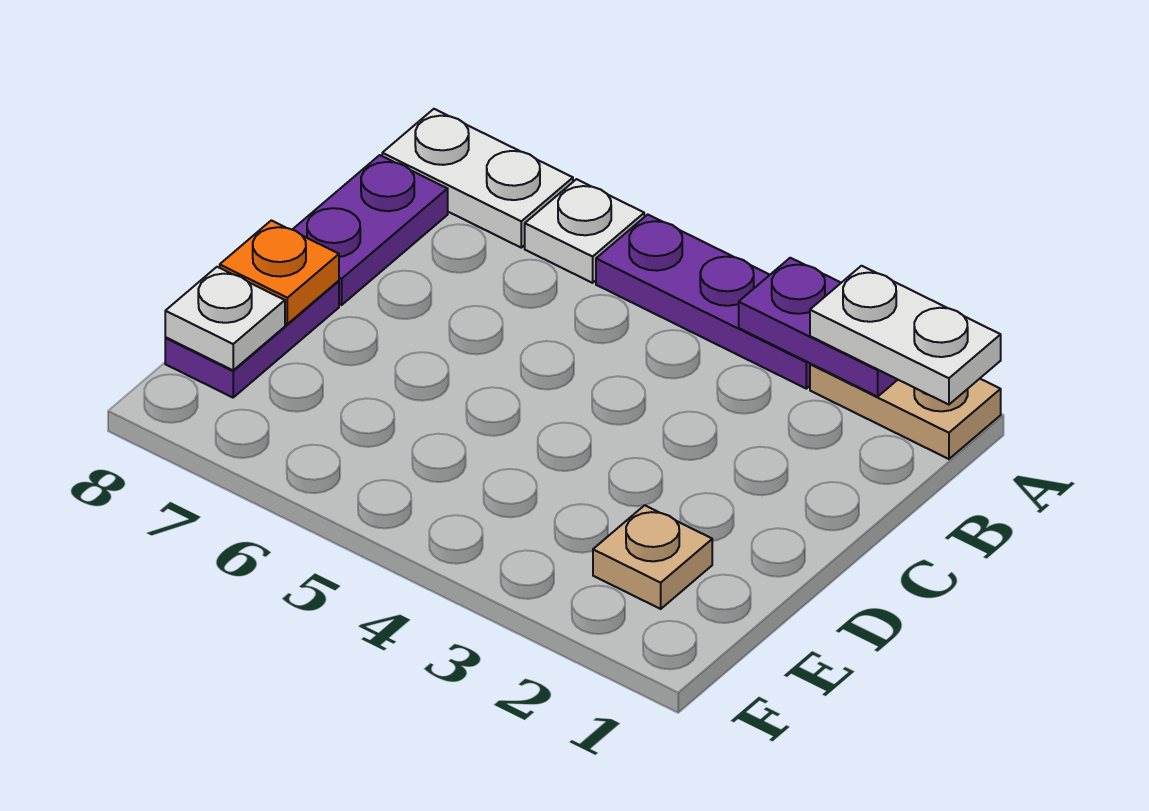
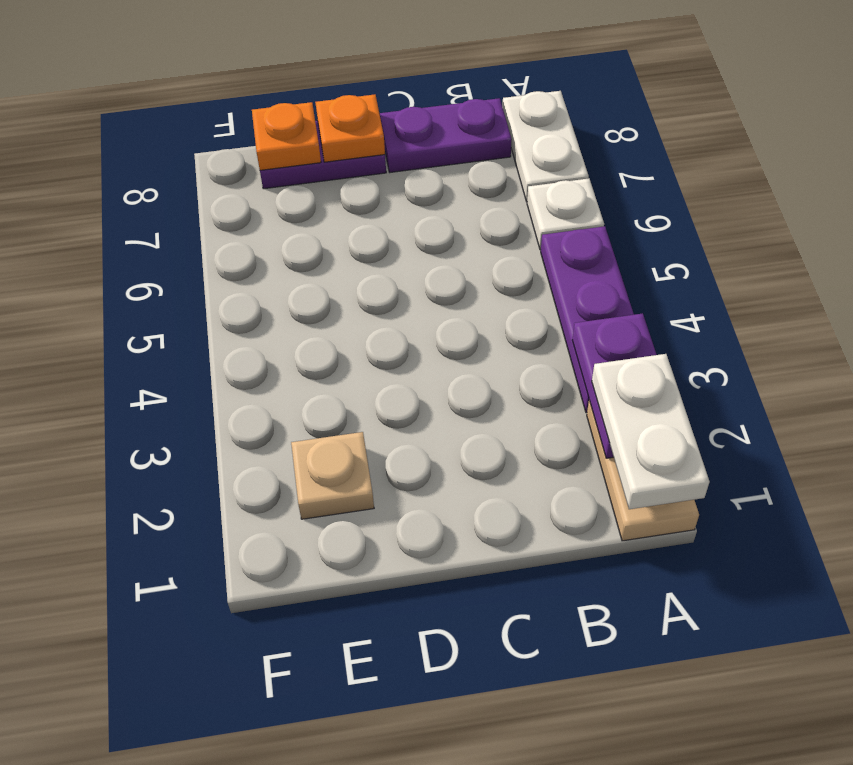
white plate E8 level 2 -> orange plate E8 level 2

